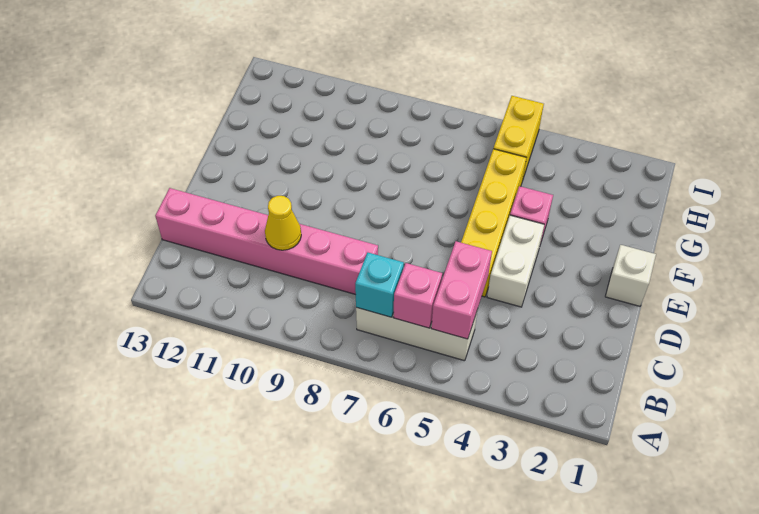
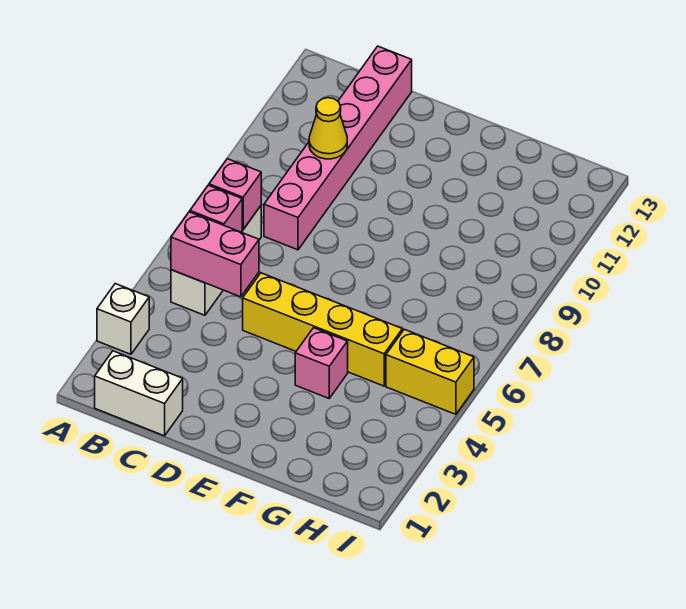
cyan brick B7 level 2 -> pink brick B7 level 2
white brick D4:E4 level 1 -> white brick B1:C1 level 1
white brick E1 level 1 -> white brick A3 level 1

